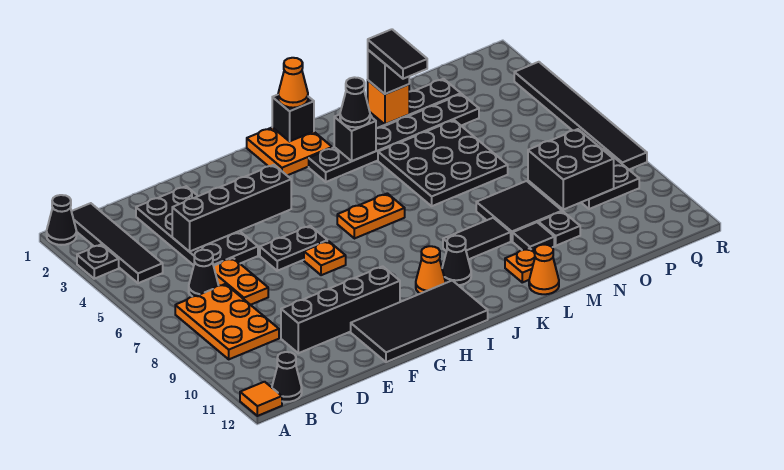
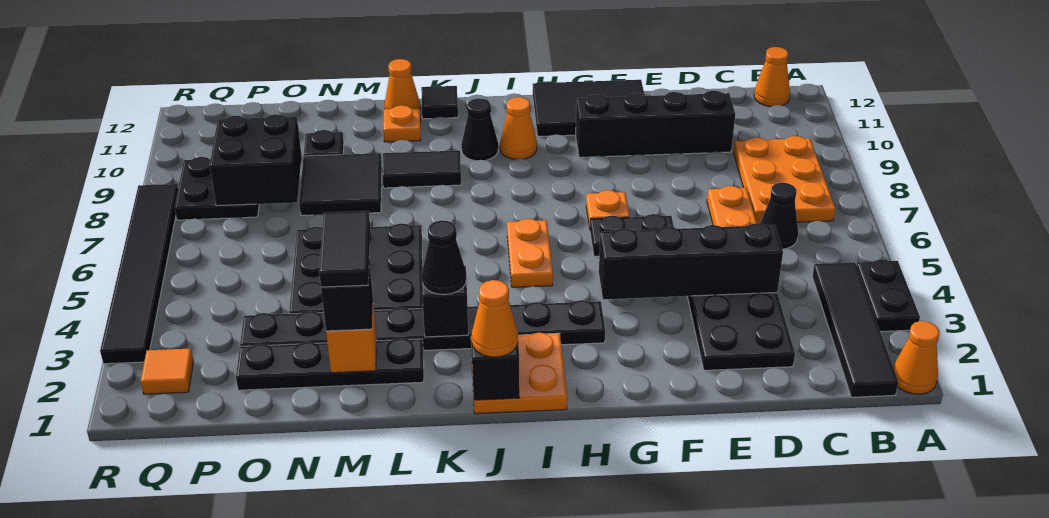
black cone A1 level 1 -> orange cone A1 level 1
black plate A3 level 1 -> black plate A3:A4 level 1
orange tile A12 level 1 -> orange tile Q2 level 1
black cone B12 level 1 -> orange cone B12 level 1
black tile F11:I12 level 1 -> black tile F11:H12 level 1
orange plate I6:J6 level 1 -> orange plate I5:I6 level 1
black plate J3:O3 level 1 -> black plate H3:O3 level 1
black tile M10 level 1 -> black tile K12 level 1

